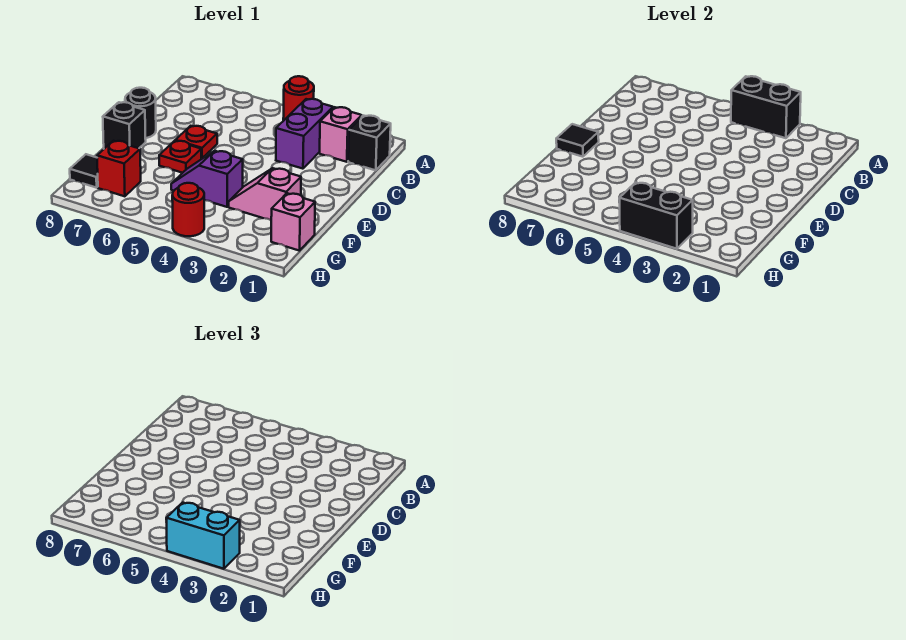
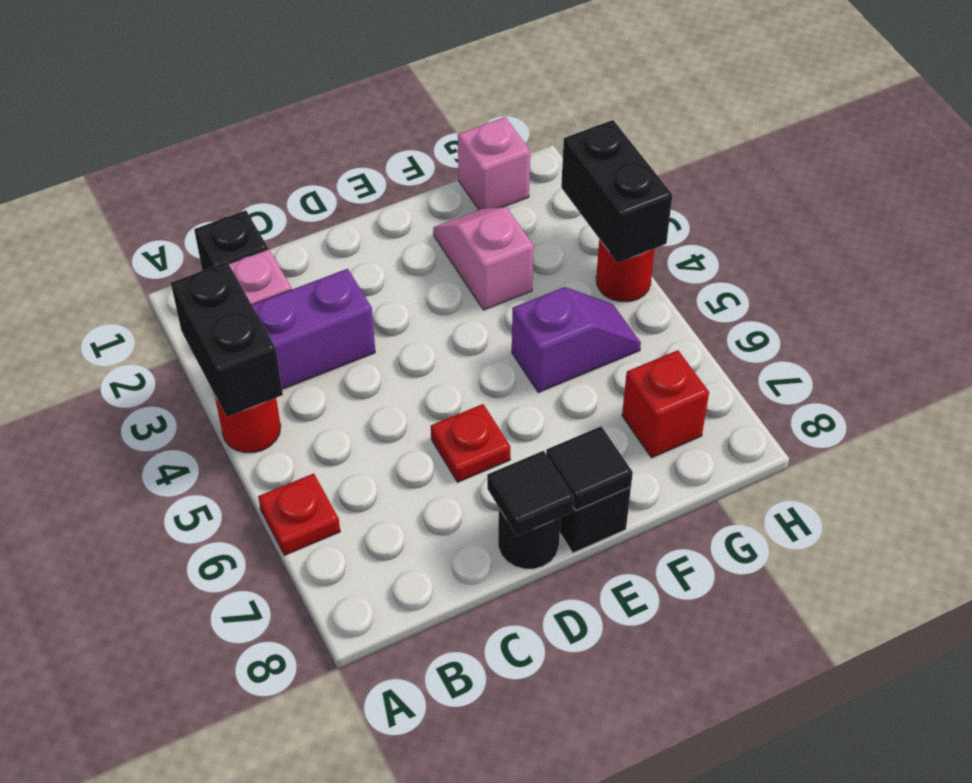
red plate E6 level 1 -> red plate A6 level 1
pink slope F2:F3 level 1 top 2 -> pink slope F2:F3 level 1 top 3
purple slope F4:F5 level 1 top 4 -> purple slope F5:G5 level 1 top F
black tile G8 level 1 -> black tile D8 level 2
cyan brick H3:H4 level 3 -> none

